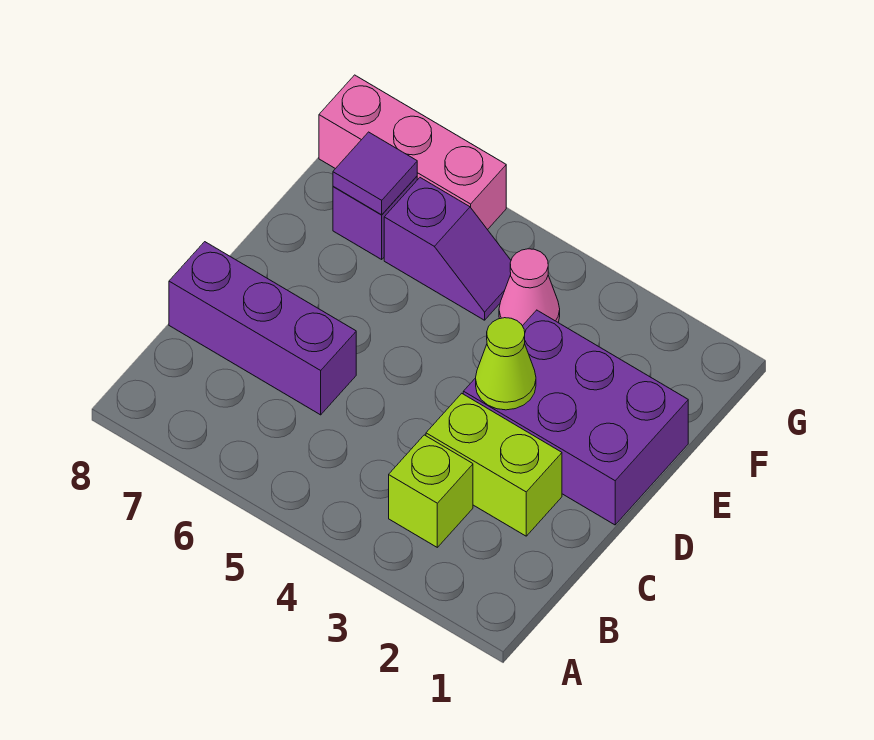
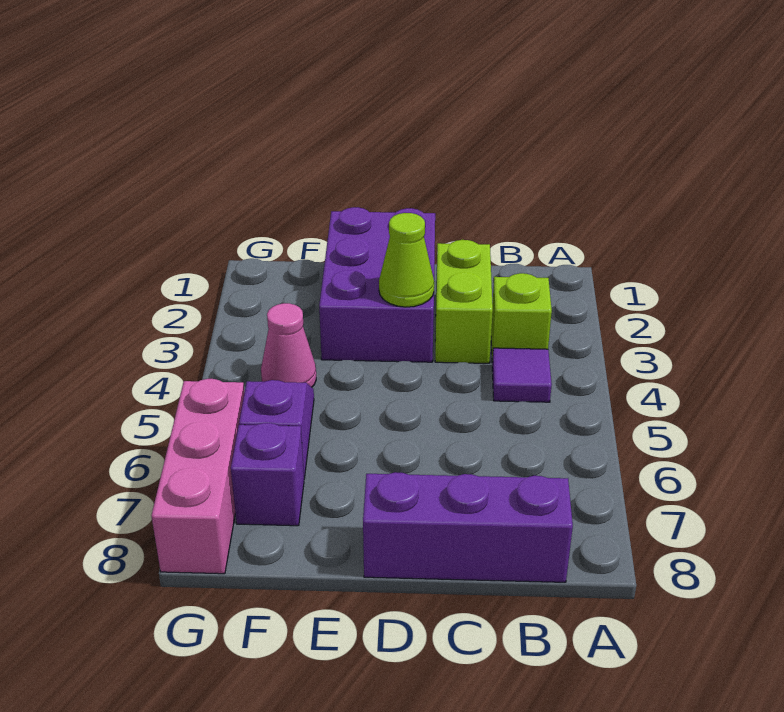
purple brick C6:C8 level 1 -> purple brick B8:D8 level 1
purple tile F7 level 2 -> purple tile B4 level 1

